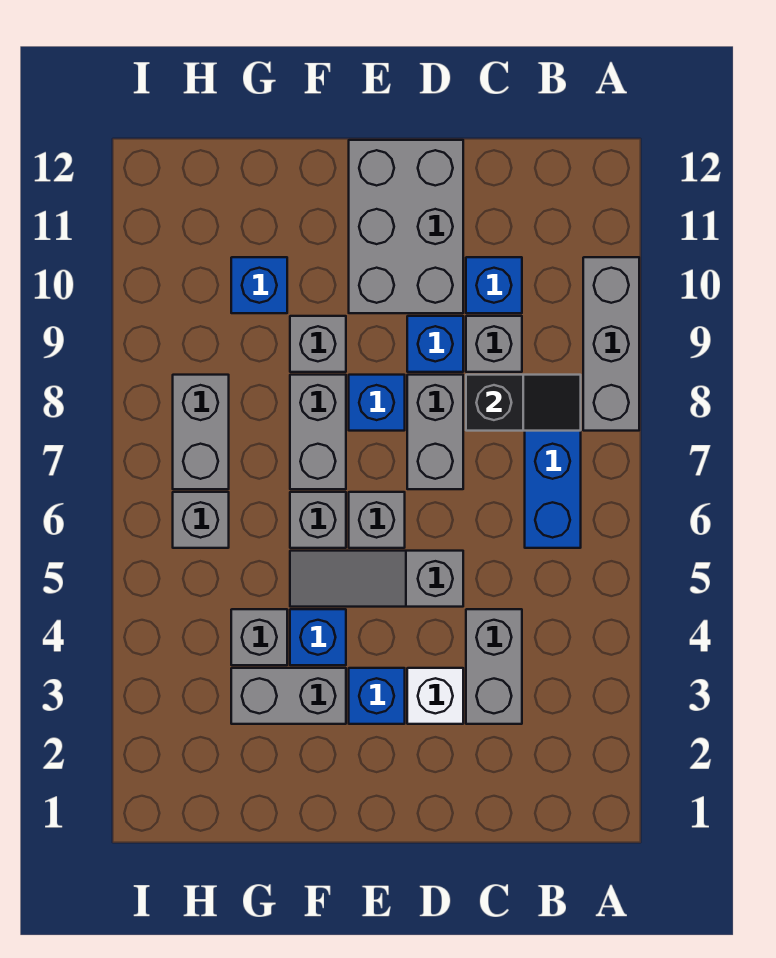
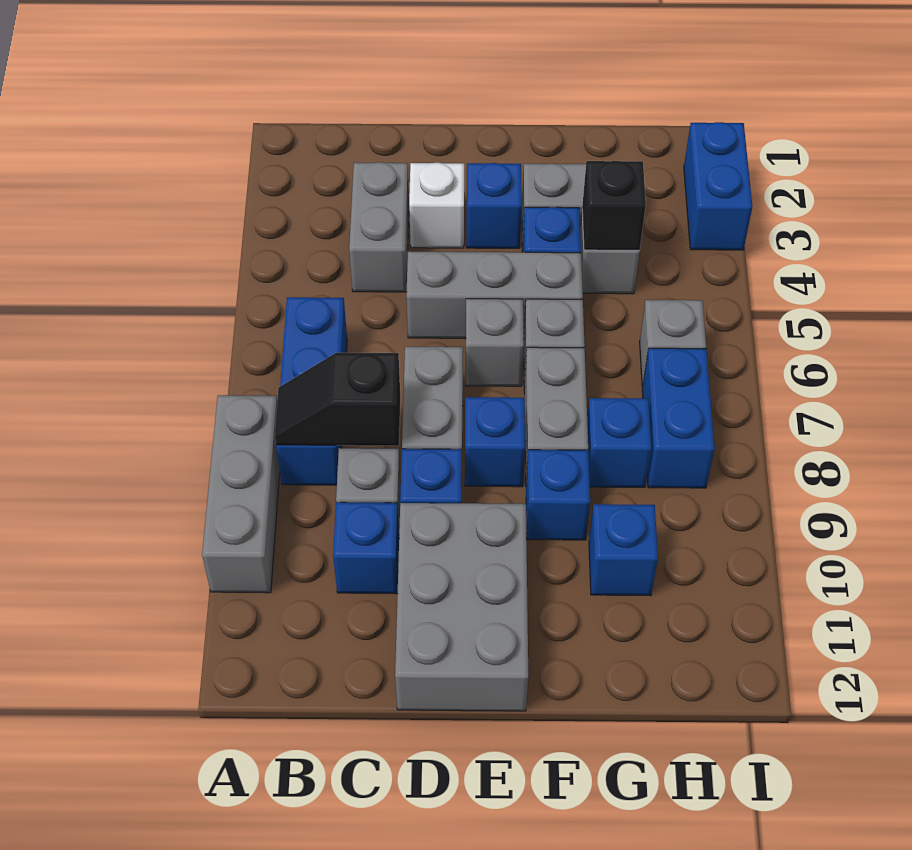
grey slope D5:F5 level 1 top D -> grey brick D5:F5 level 1
grey brick F9 level 1 -> blue brick F9 level 1
none -> black brick G4 level 2
none -> blue brick G8 level 1
grey brick H7:H8 level 1 -> blue brick H7:H8 level 1
none -> blue brick I2:I3 level 1

